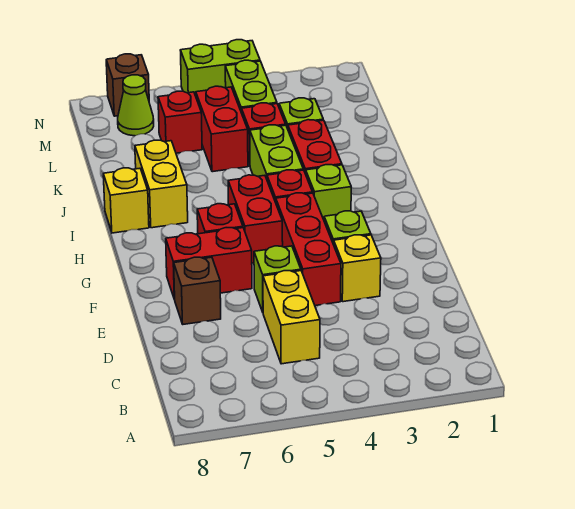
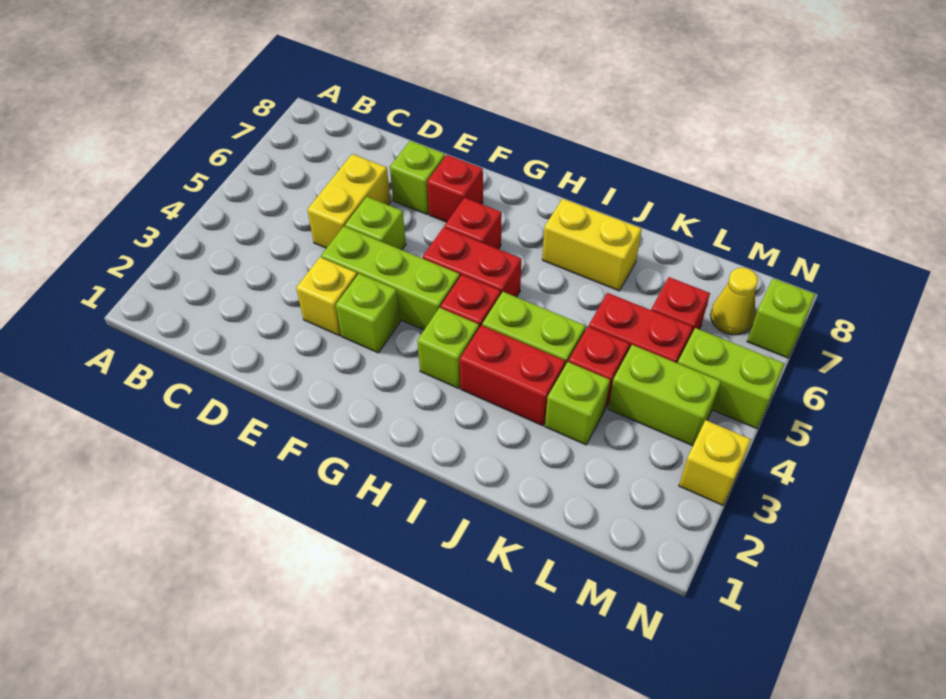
yellow brick C5:D5 level 1 -> yellow brick D5:D6 level 1
red brick E4:G4 level 1 -> lime brick E4:G4 level 1
brown brick E7 level 1 -> lime brick E7 level 1
red brick F6:F7 level 1 -> red brick F7 level 1
yellow brick I8 level 1 -> yellow brick N3 level 1
lime cone M7 level 1 -> yellow cone M7 level 1
lime brick N4:N5 level 1 -> lime brick M5:N5 level 1
brown brick N7 level 1 -> lime brick N7 level 1

